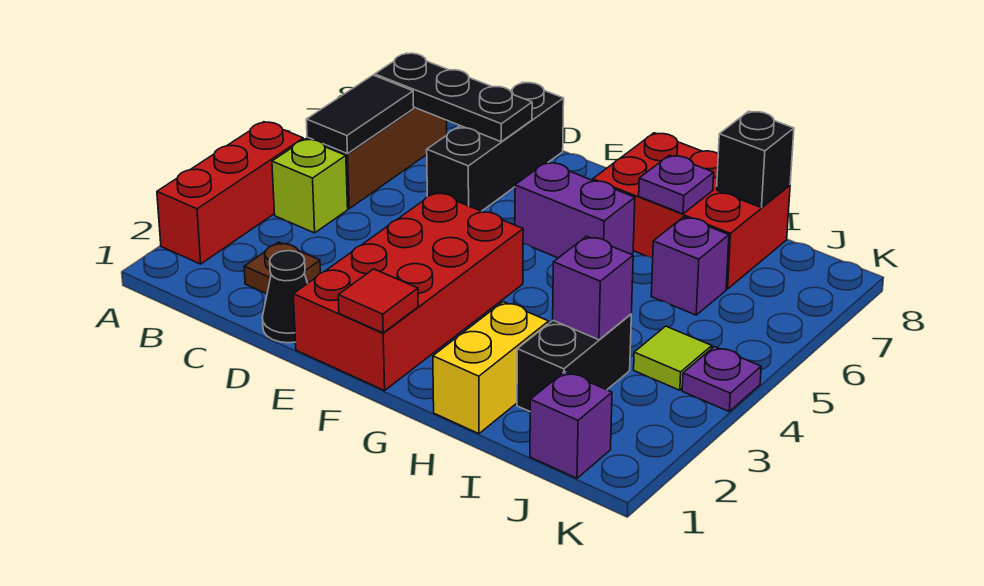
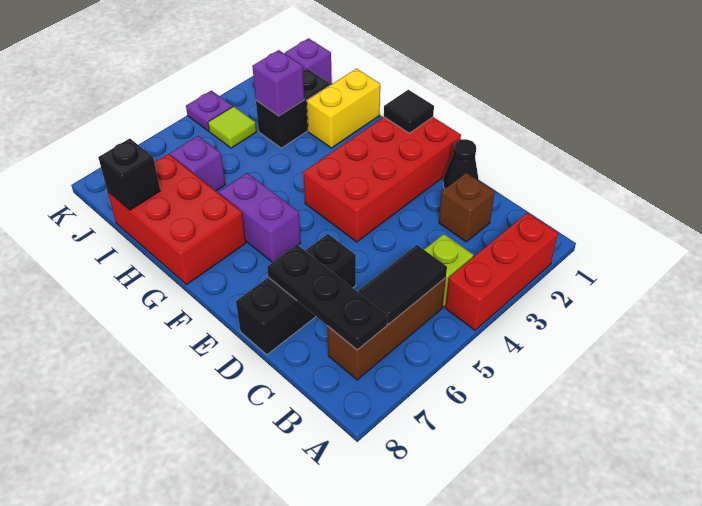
brown plate C2 level 1 -> brown brick C2 level 1
red tile F1 level 2 -> black tile F1 level 2
purple plate H7 level 2 -> none

